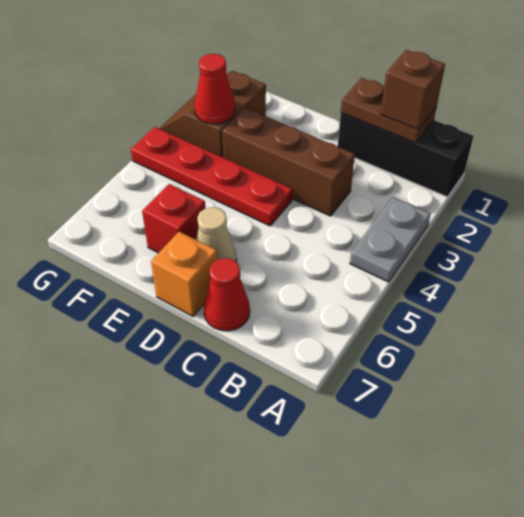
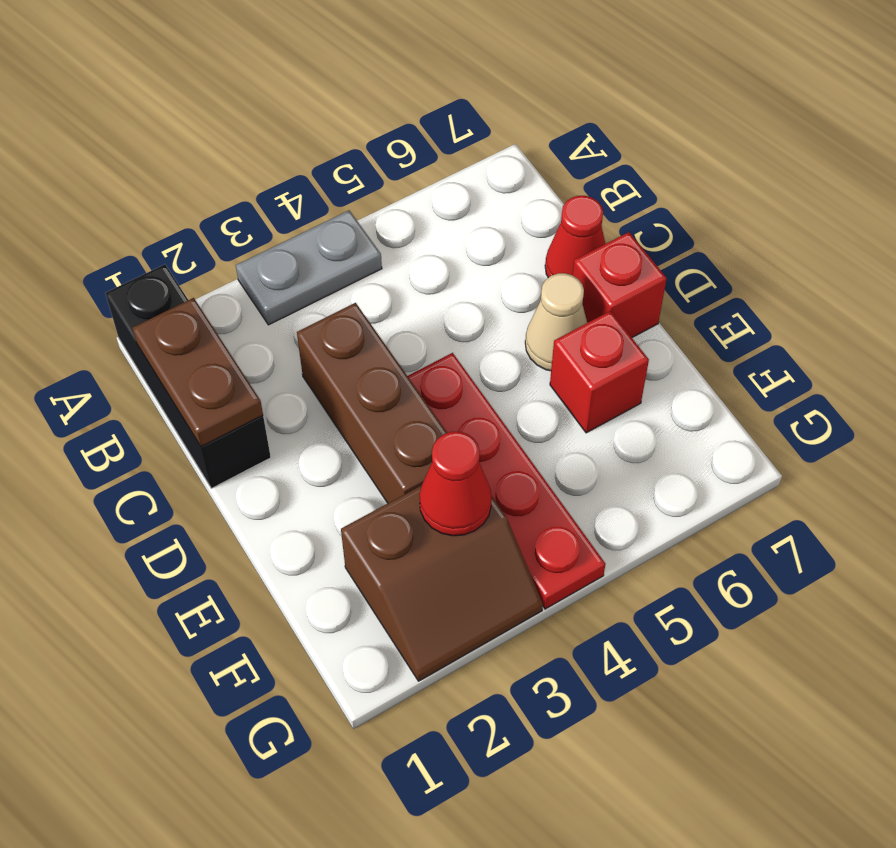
brown brick B1 level 3 -> none
orange brick D7 level 1 -> red brick D7 level 1

